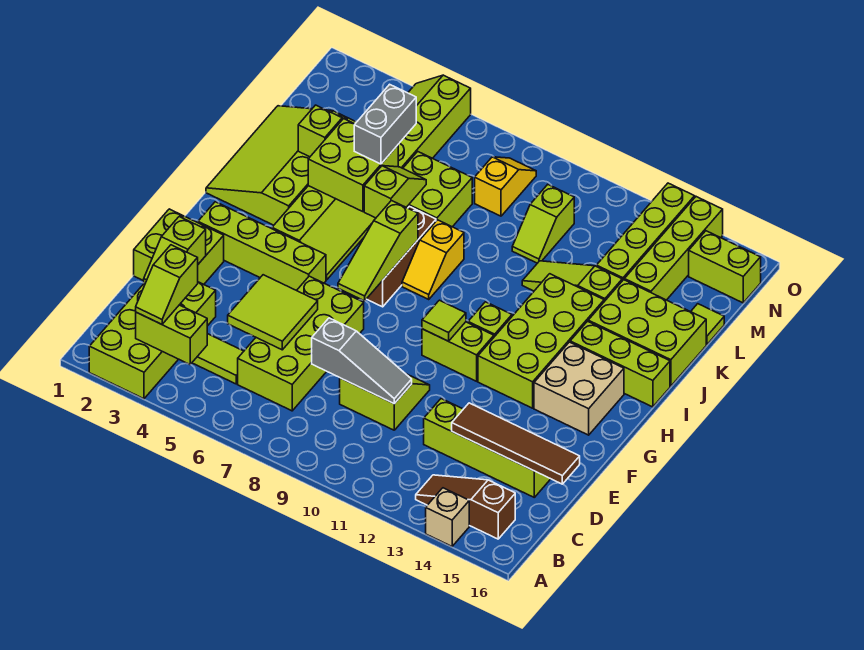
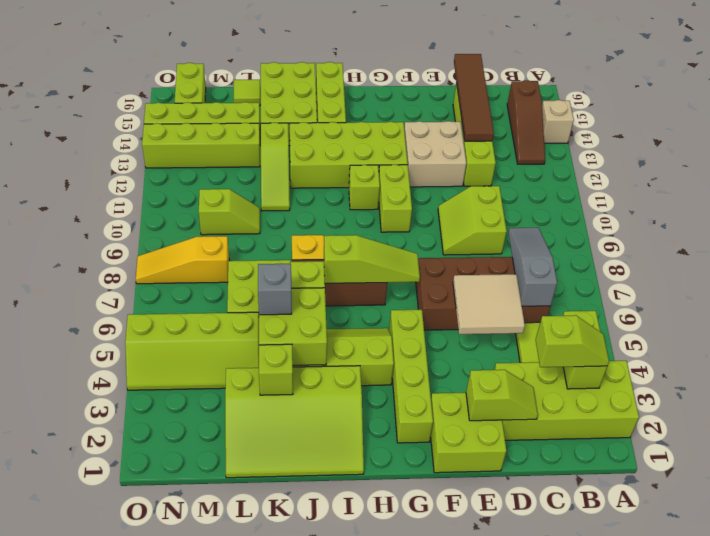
lime brick C6:F7 level 1 -> brown brick C6:F7 level 1
lime tile D5:E6 level 2 -> tan tile D5:E6 level 2
grey slope D8:D10 level 2 top 8 -> grey slope C6:C8 level 2 top 6
lime tile G10 level 2 -> none
tan brick G14:H15 level 1 -> tan brick E12:F13 level 1
grey brick K5:L5 level 3 -> grey brick K5 level 3
yellow slope M8:N8 level 1 top M -> yellow slope M8:O8 level 1 top M

